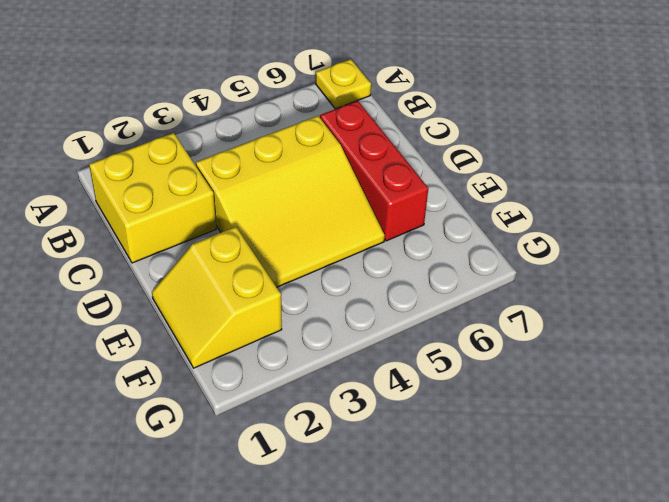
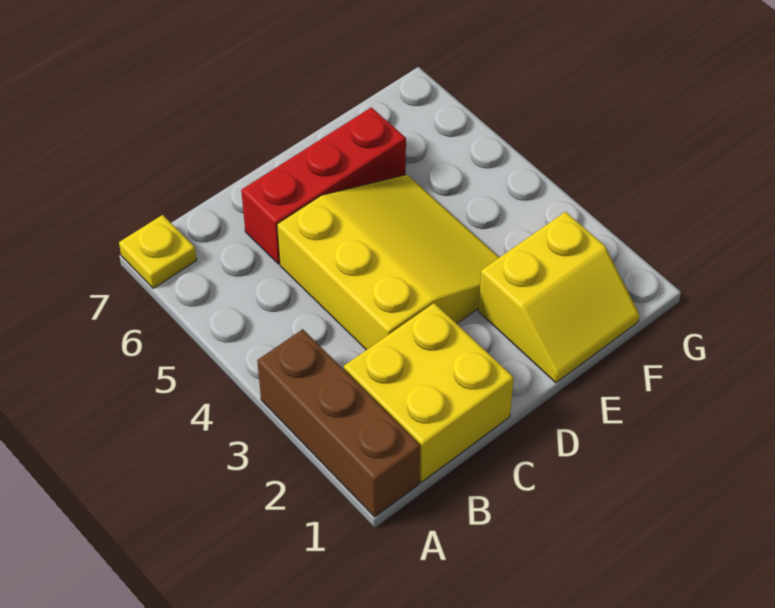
none -> brown brick A1:A3 level 1

